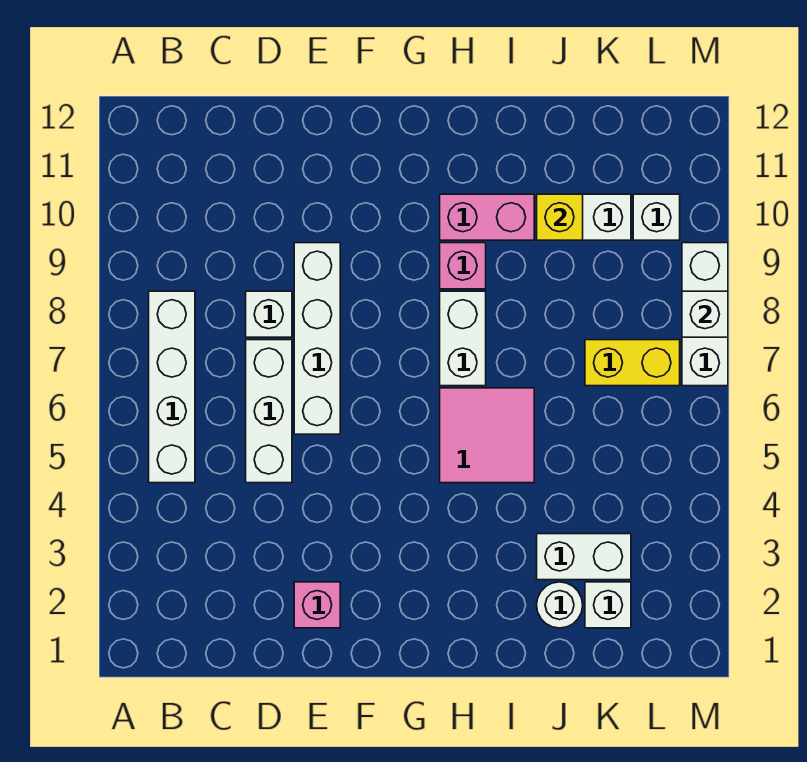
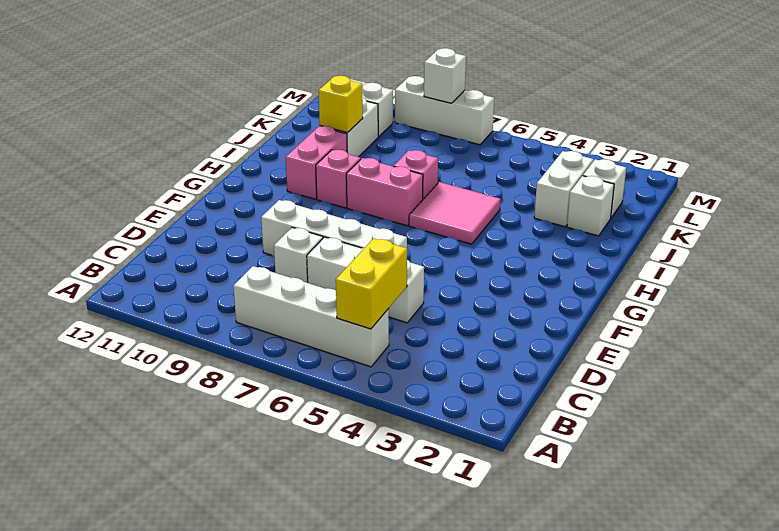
pink brick E2 level 1 -> pink brick I7 level 1
white brick H7:H8 level 1 -> pink brick H7:H8 level 1
white round brick J2 level 1 -> white brick J2 level 1
yellow brick K7:L7 level 1 -> yellow brick B5:C5 level 2

